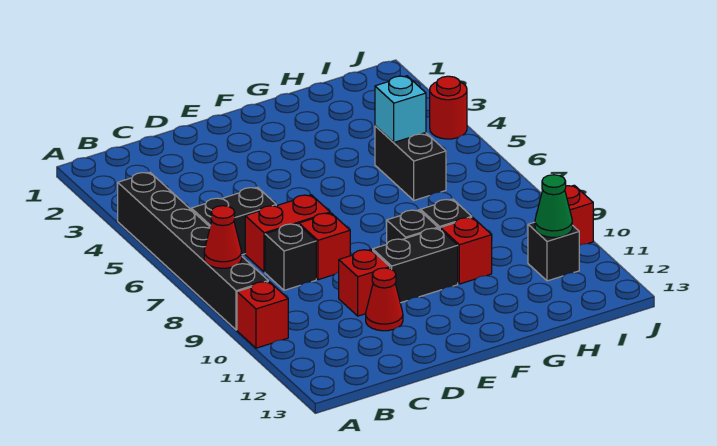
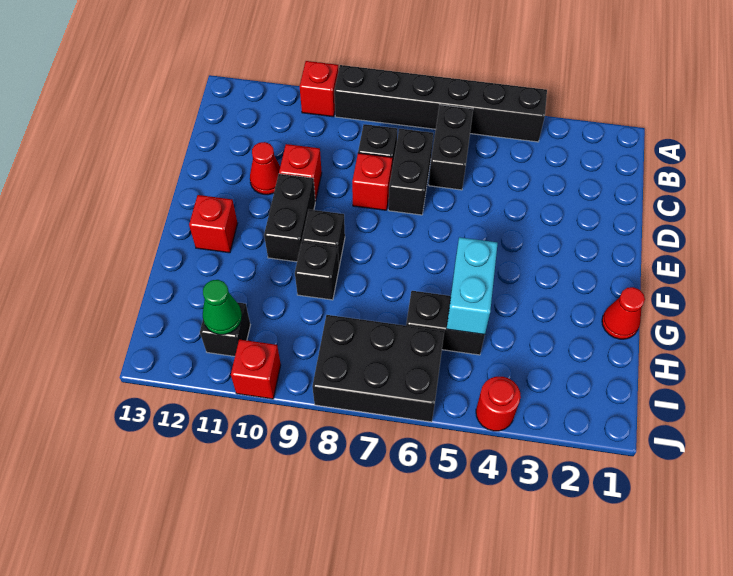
red cone A8 level 2 -> red cone G1 level 1
red brick C7:D7 level 1 -> black brick C7:D7 level 1
red brick G10 level 1 -> red brick F12 level 1
cyan brick H5 level 2 -> cyan brick G5:H5 level 2
none -> black brick I6:J8 level 1

